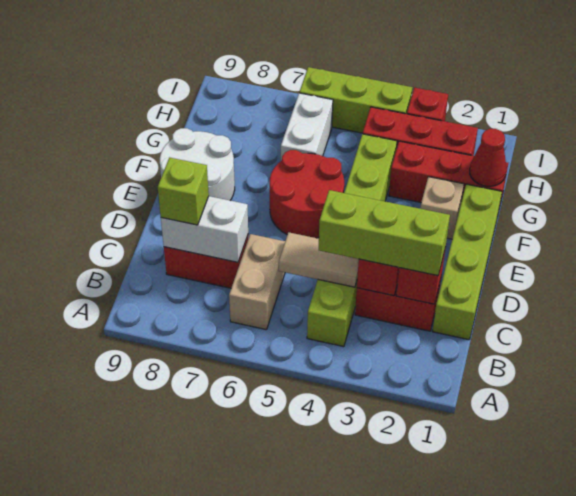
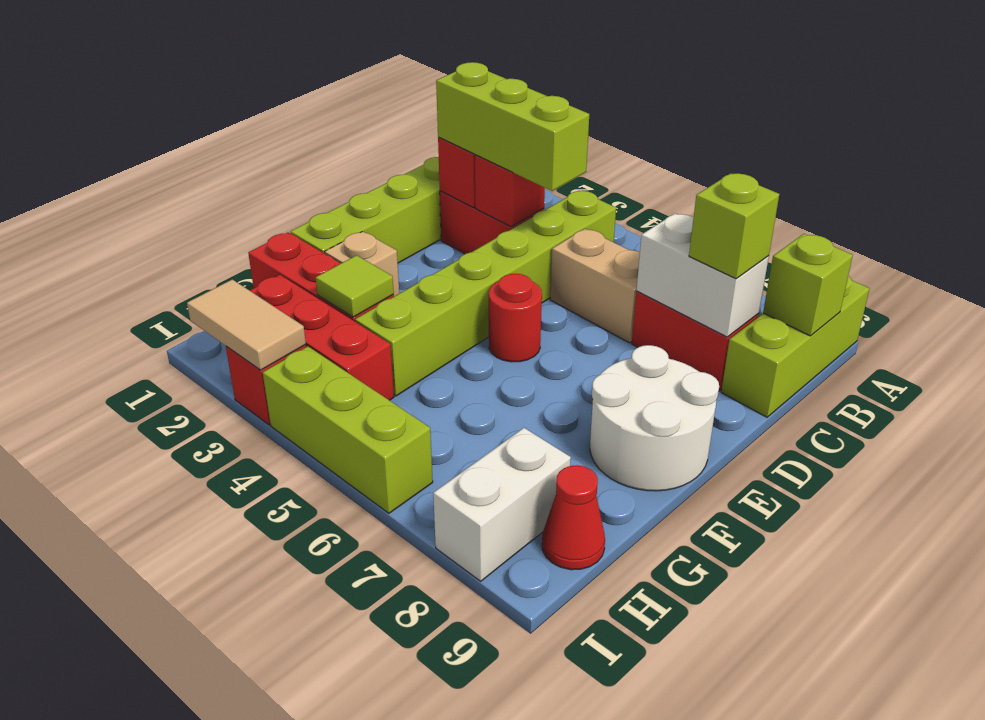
none -> lime brick A9:C9 level 1
tan brick B6:C6 level 1 -> tan brick C5:C6 level 1
none -> lime brick B9 level 2
tan tile C4:C5 level 2 -> tan tile I2:I3 level 2
red round brick E5:F6 level 1 -> red round brick E5 level 1
red cone G1 level 2 -> red cone H9 level 1
none -> lime tile G3 level 2
white brick G6:H6 level 1 -> white brick H8:I8 level 1

